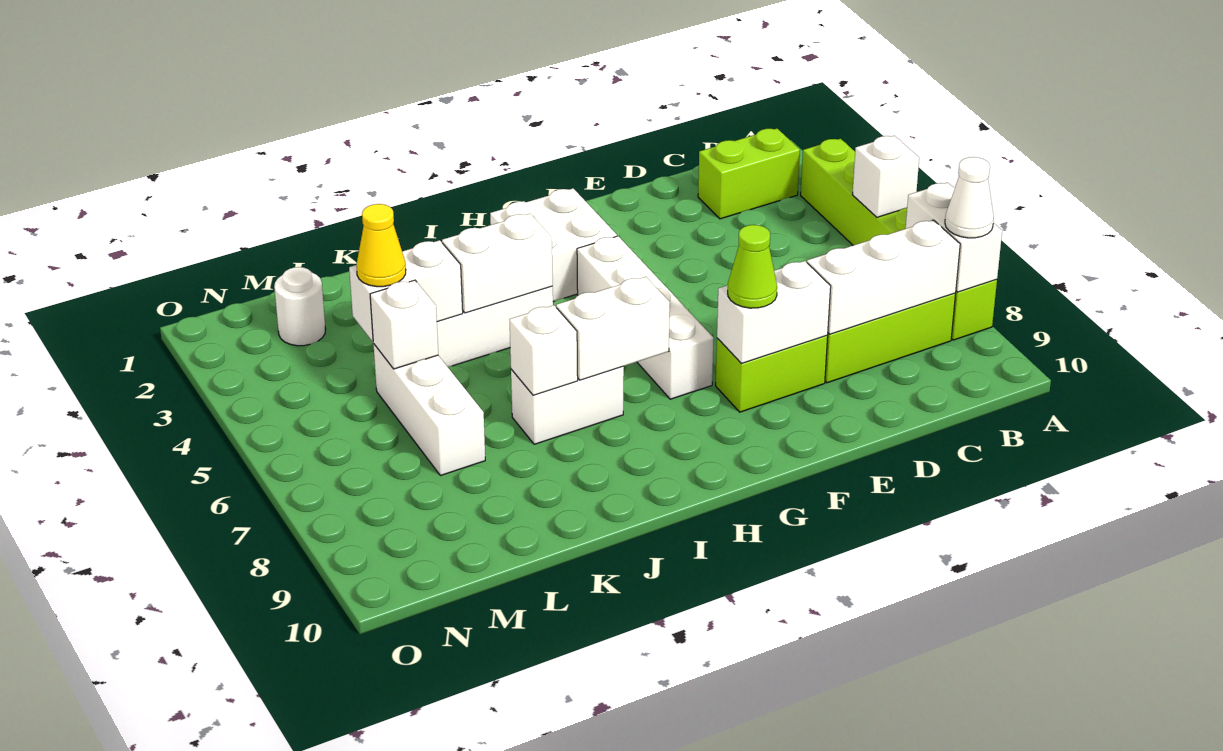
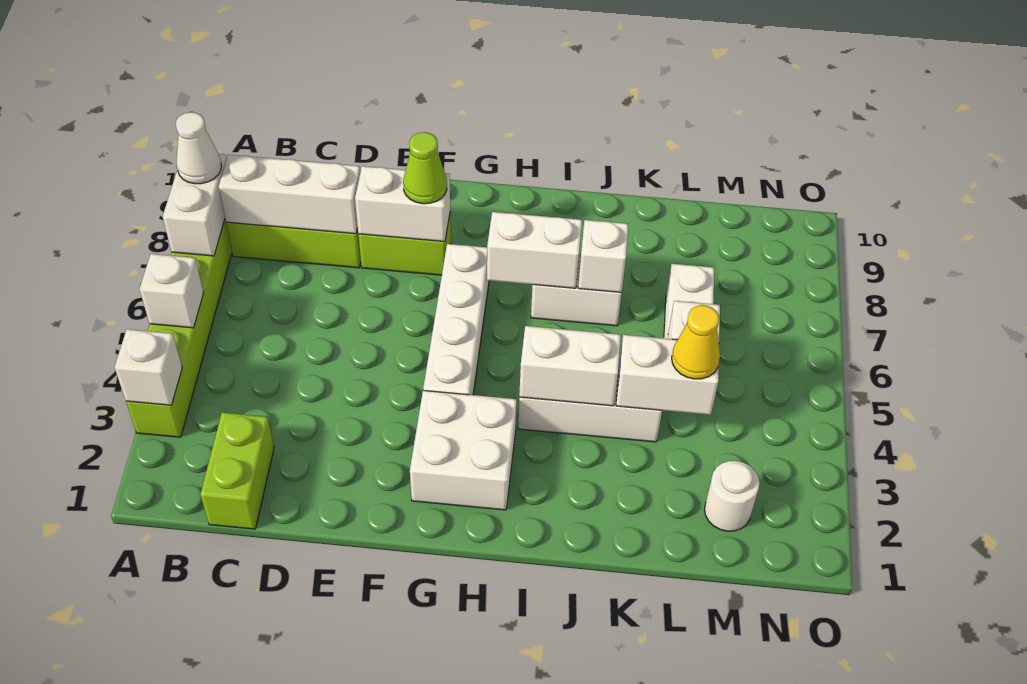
none -> white brick A3 level 2
lime brick B2:C2 level 1 -> lime brick C1:C2 level 1

